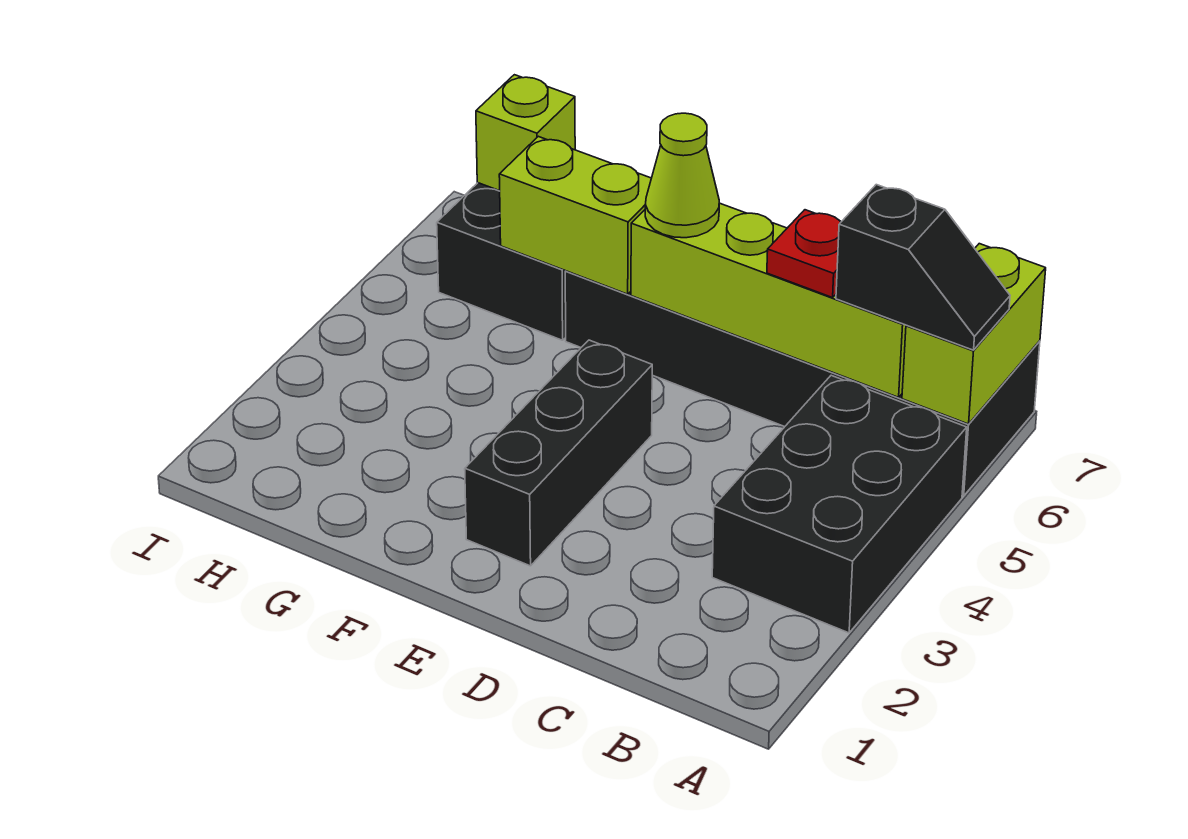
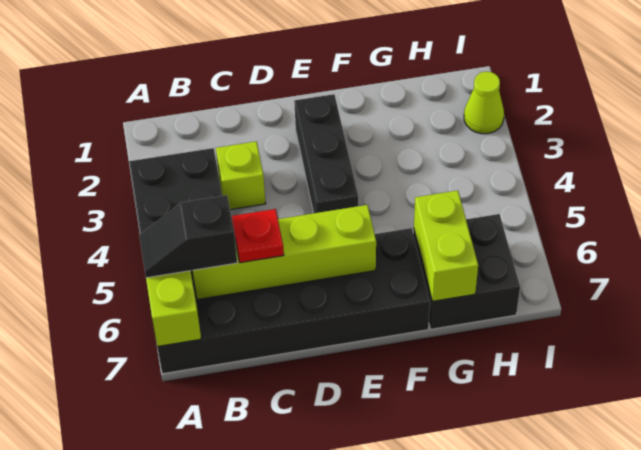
lime cone E6 level 3 -> lime cone I2 level 1
lime brick F6:G6 level 2 -> lime brick G6:G7 level 2
lime brick H7 level 2 -> lime brick C3 level 1

